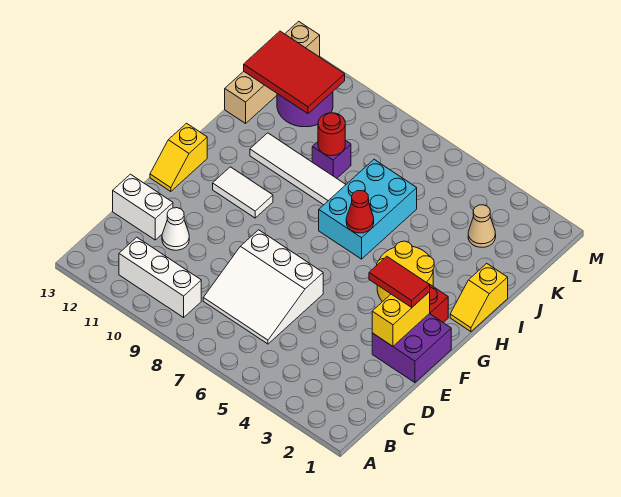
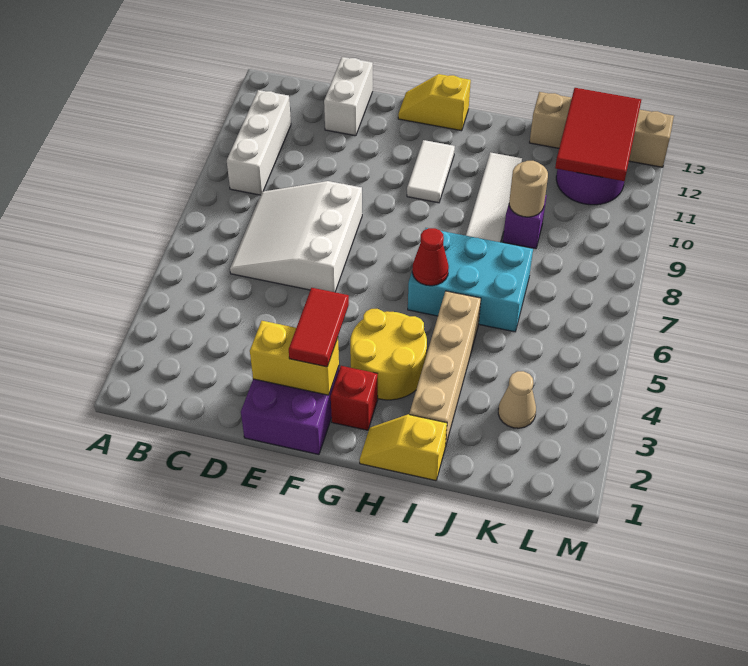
white cone D11 level 1 -> none
none -> tan brick I2:I5 level 1
red round brick J9 level 2 -> tan round brick J9 level 2

